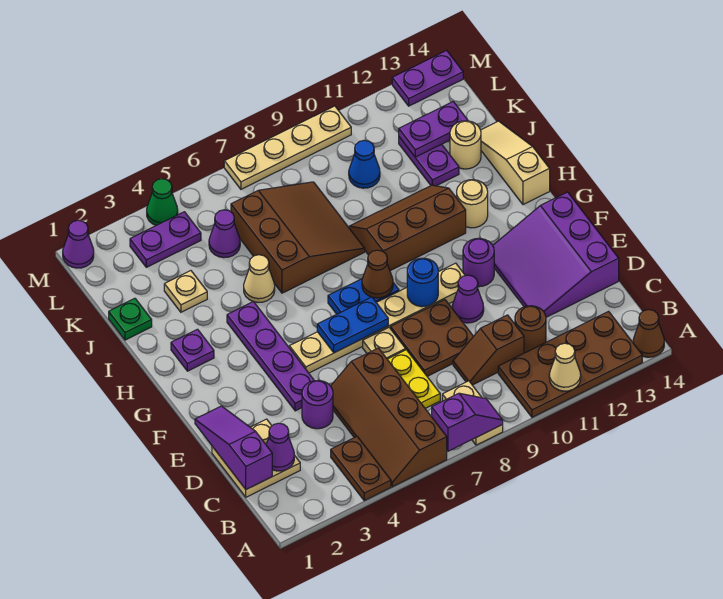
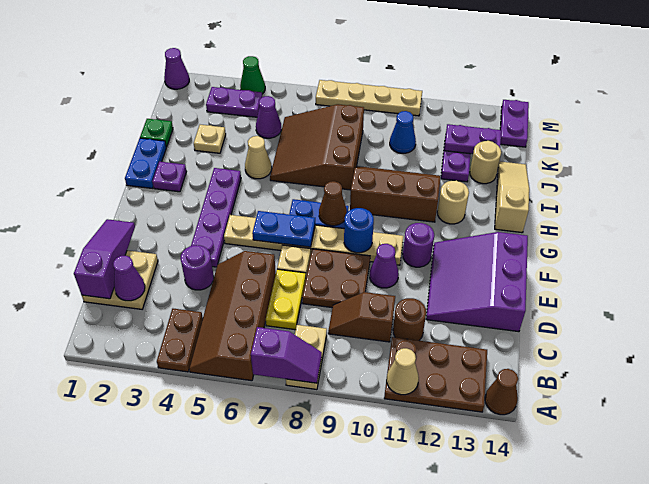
brown plate A10:B13 level 1 -> brown plate A11:B13 level 1
none -> blue plate H1:I1 level 1
brown slope I6:K8 level 1 top 6 -> brown slope I6:K8 level 1 top 8
purple plate M13:M14 level 1 -> purple plate L14:M14 level 1

